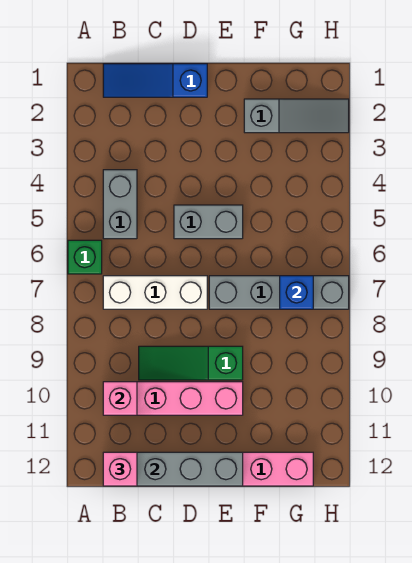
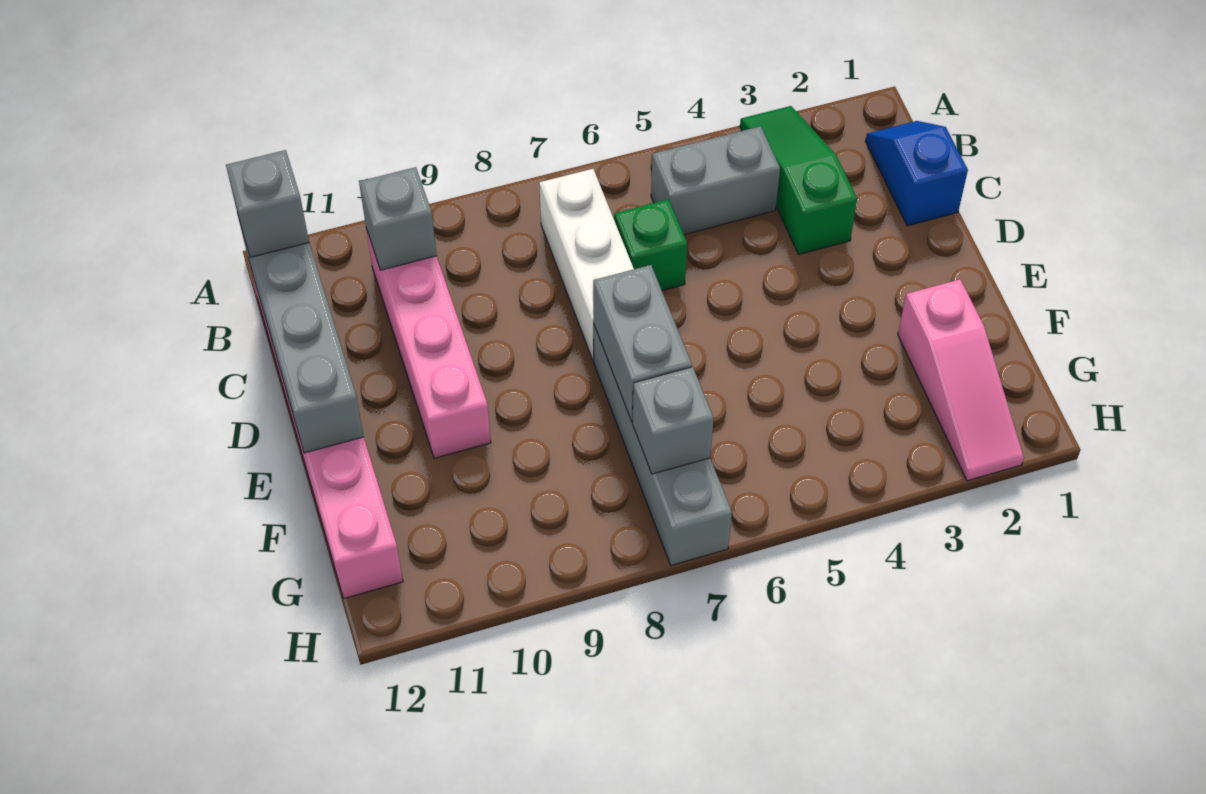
green brick A6 level 1 -> green brick C6 level 1
blue slope B1:D1 level 1 top D -> blue slope B1:C1 level 1 top C
pink brick B10 level 2 -> grey brick B10 level 2
pink brick B12 level 3 -> grey brick B12 level 3
green slope C9:E9 level 1 top E -> green slope A3:C3 level 1 top C
grey brick D5:E5 level 1 -> grey brick E7:F7 level 2
grey slope F2:H2 level 1 top F -> pink slope F2:H2 level 1 top F
blue brick G7 level 2 -> grey brick G7 level 2

